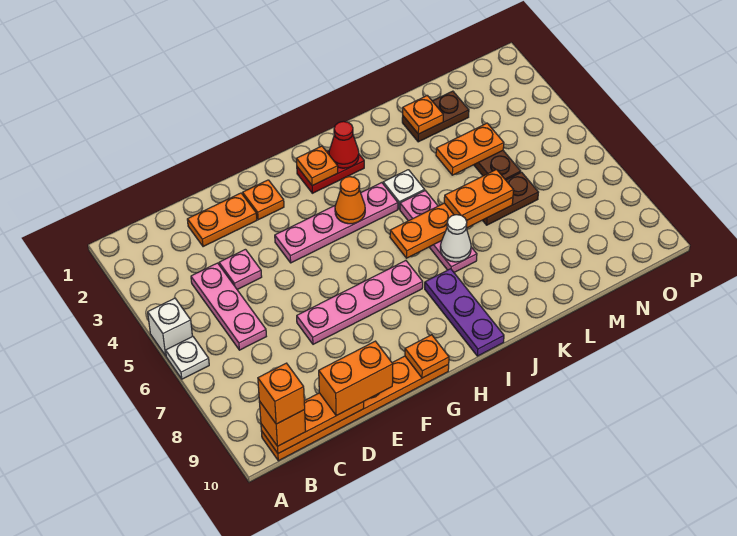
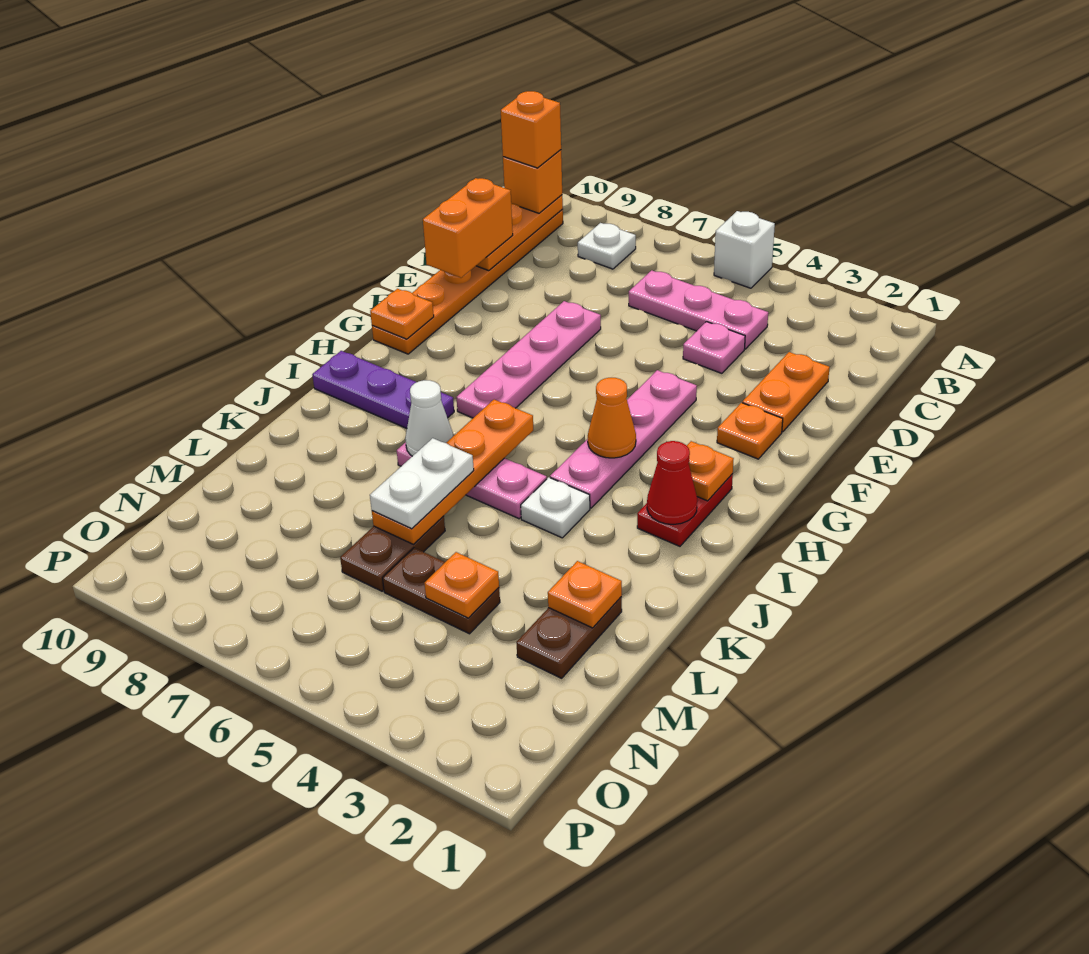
white plate A6 level 1 -> white plate B8 level 1
orange plate K6:L6 level 3 -> white plate K6:L6 level 3
orange plate L4:M4 level 2 -> orange plate M4 level 2

